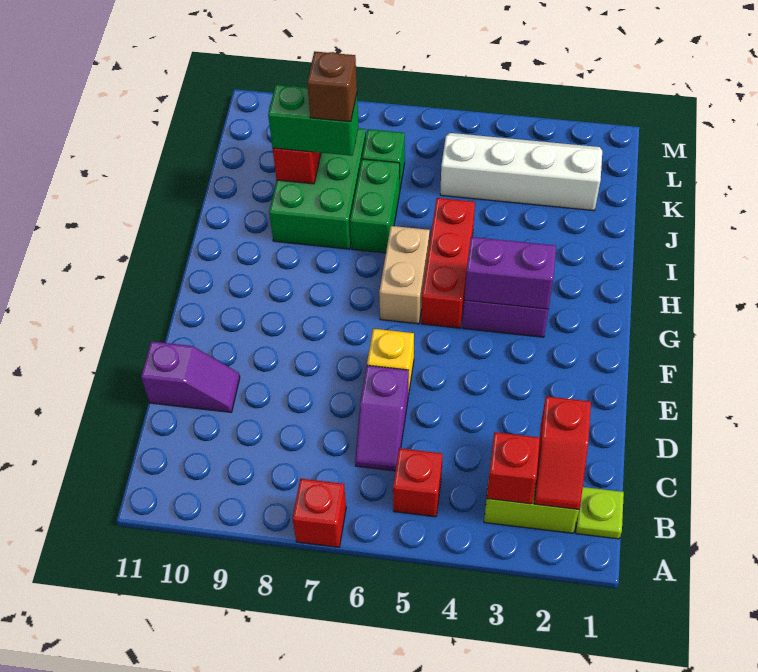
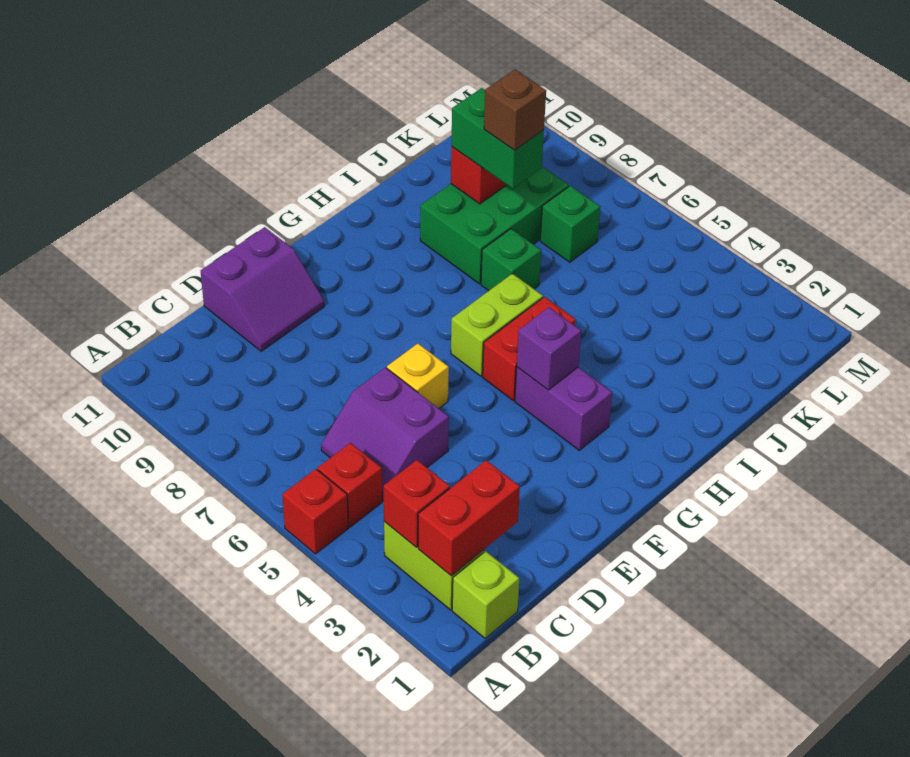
red brick A7 level 1 -> red brick A5 level 1
lime plate B1 level 1 -> lime brick B1 level 1
red slope B2:C2 level 2 top C -> red brick B2:C2 level 2
purple slope C6:D6 level 1 top D -> purple slope C5:D6 level 1 top D
purple slope D10:D11 level 1 top 11 -> purple slope D10:E11 level 1 top 11
purple brick G3:G4 level 2 -> purple brick G4 level 2
red brick G5:I5 level 1 -> red brick G5:H5 level 1
tan brick G6:H6 level 1 -> lime brick G6:H6 level 1
green brick I7:J7 level 1 -> green brick I7 level 1
white slope K2:L5 level 1 top K -> none

